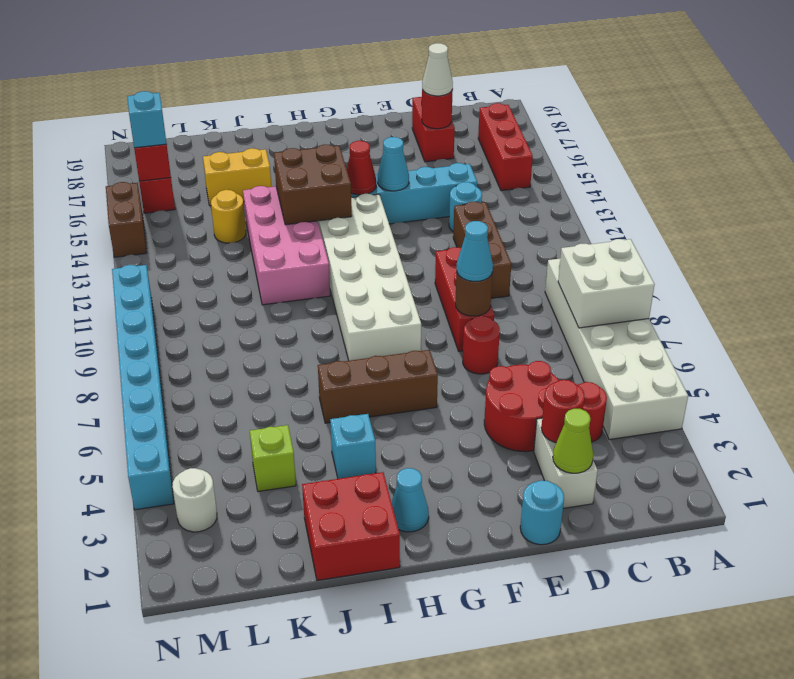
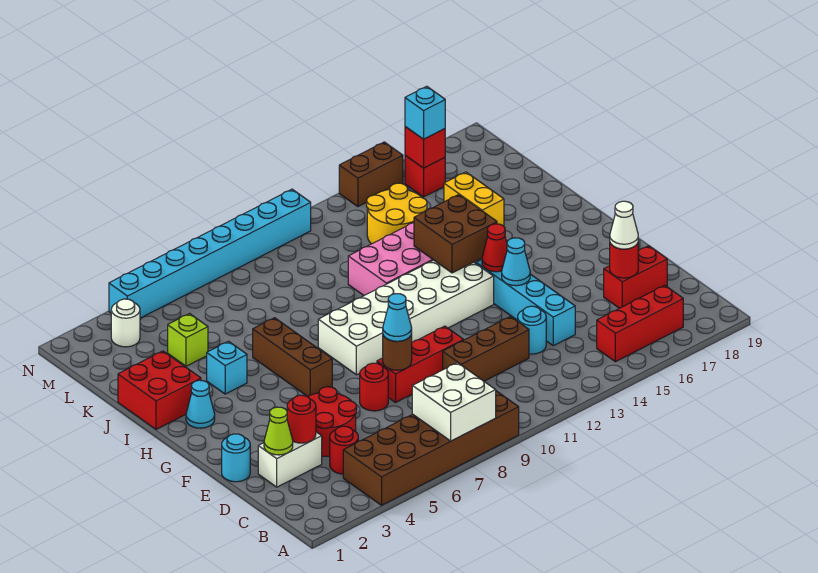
white brick A4:B9 level 1 -> brown brick A4:B9 level 1
yellow round brick K14 level 1 -> yellow round brick K13:L14 level 1

